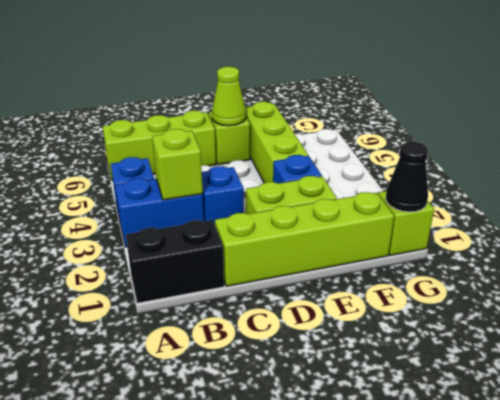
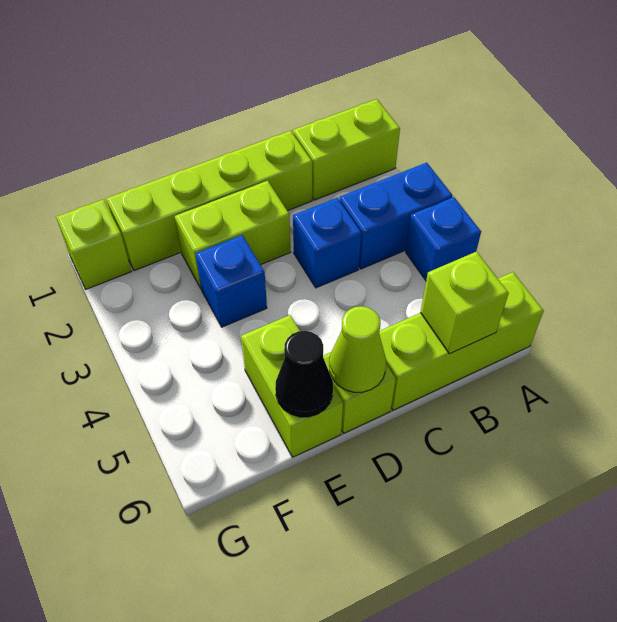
black brick A1:B1 level 1 -> lime brick A1:B1 level 1
lime brick B3 level 2 -> lime brick B6 level 2
lime brick E4:E6 level 1 -> lime brick E5:E6 level 1
black cone G1 level 2 -> black cone E6 level 2

